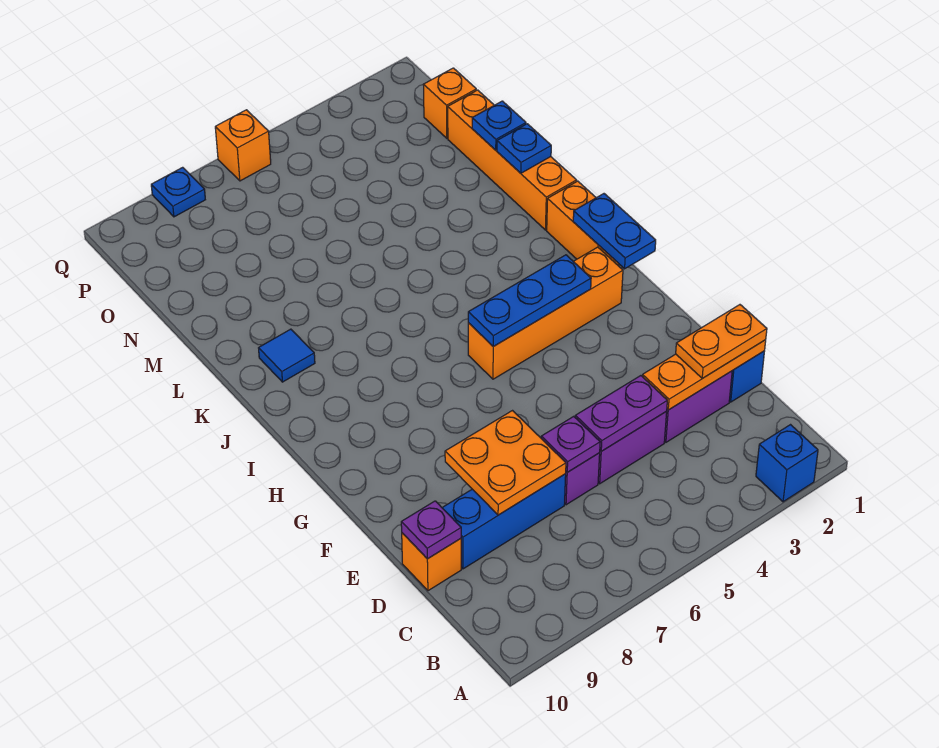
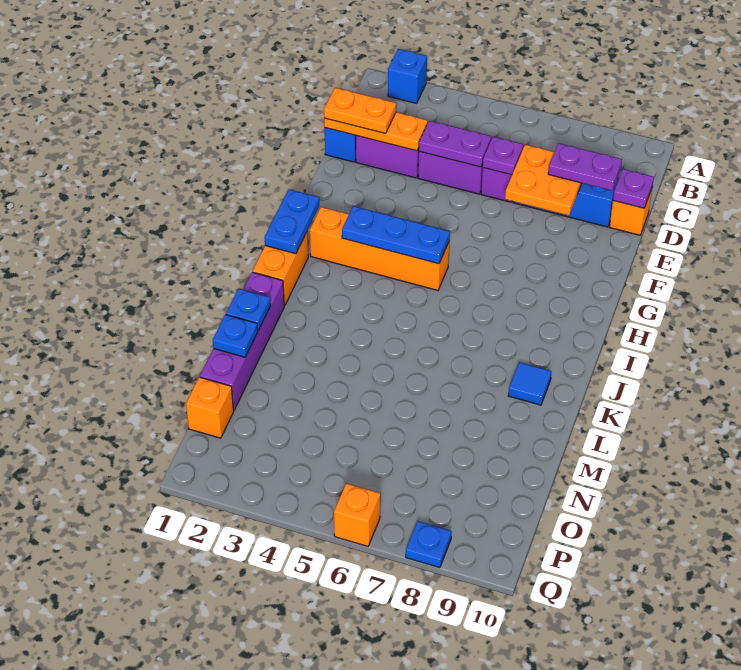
none -> purple plate D8:D9 level 3
orange brick K1:N1 level 1 -> purple brick K1:N1 level 1

